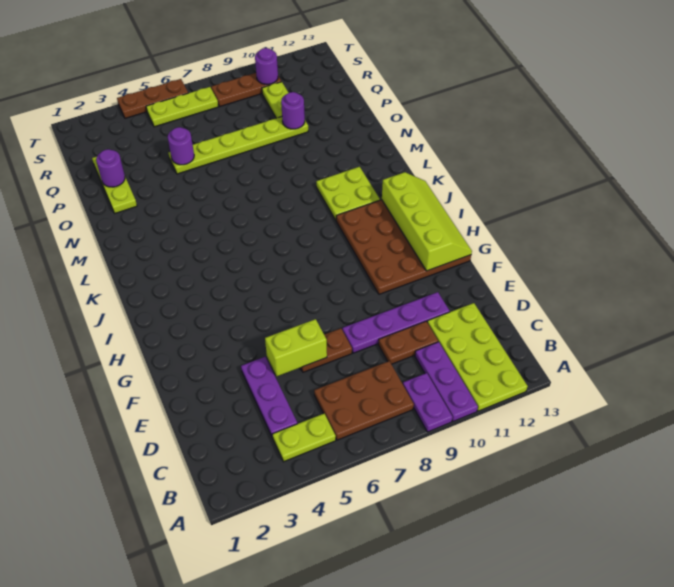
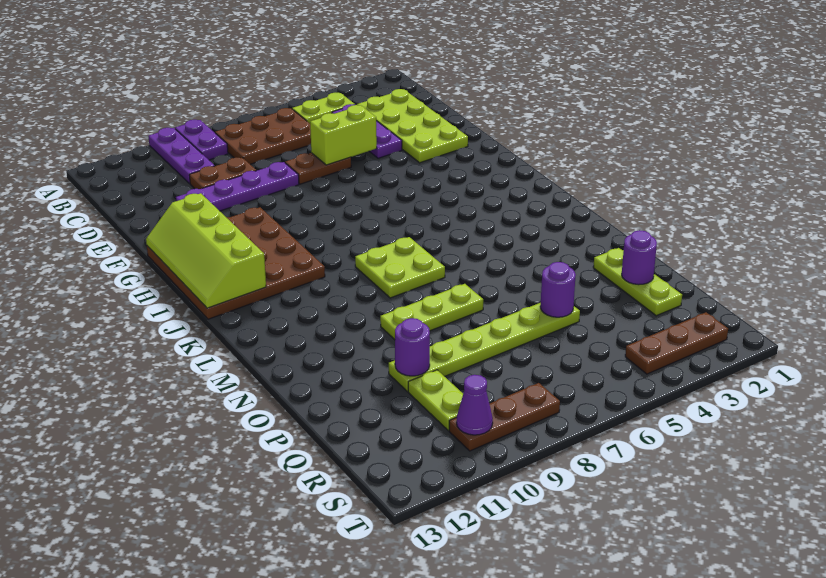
lime plate A11:D12 level 1 -> lime plate C2:F3 level 1
lime plate K10:L11 level 1 -> lime plate K7:L8 level 1
lime plate S5:S7 level 1 -> lime plate N7:N9 level 1
purple round brick S10 level 2 -> purple cone S10 level 2
brown plate T4:T6 level 1 -> brown plate S2:S4 level 1

